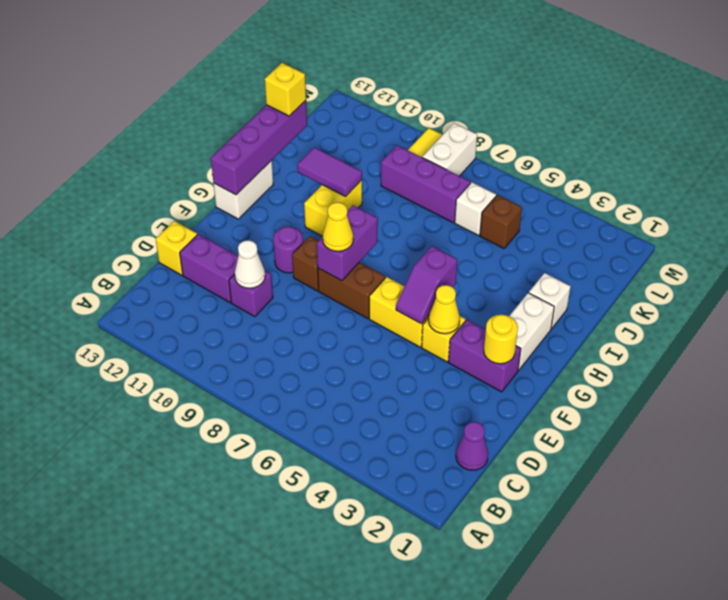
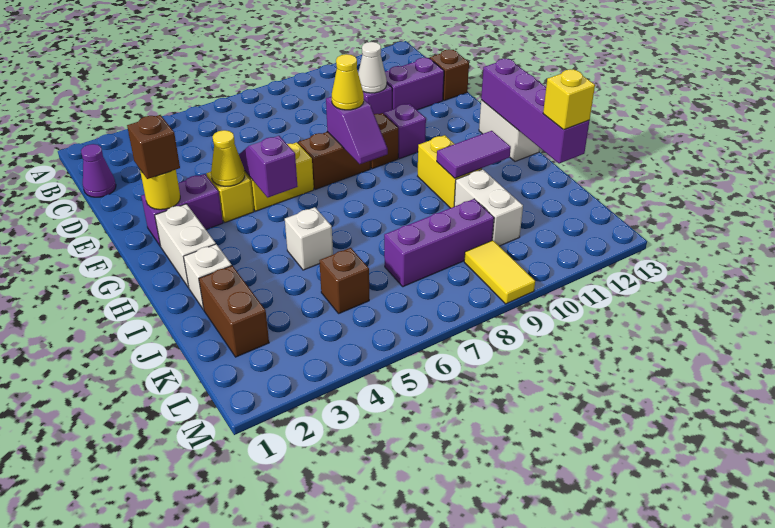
yellow brick D13 level 1 -> brown brick D13 level 1
none -> brown brick F2 level 3
purple brick F8:G8 level 2 -> purple slope F8:G8 level 2 top F
purple round brick F10 level 1 -> purple brick F10 level 1
none -> brown brick J2:K2 level 1
white brick K6 level 1 -> white brick I5 level 1
white brick L8:M8 level 1 -> white brick J10:K10 level 1

